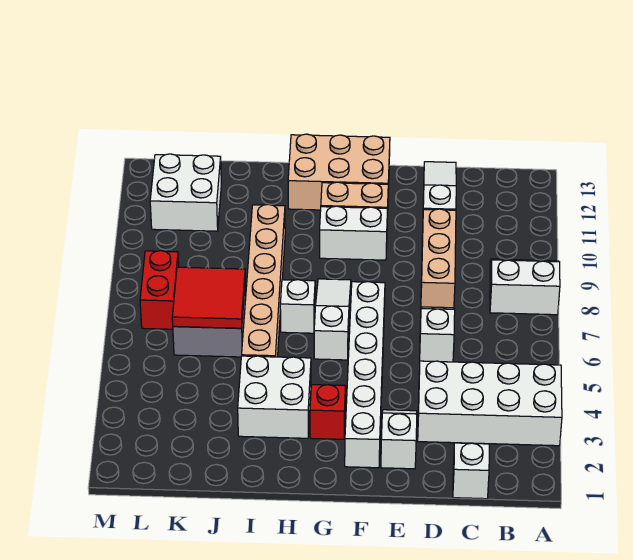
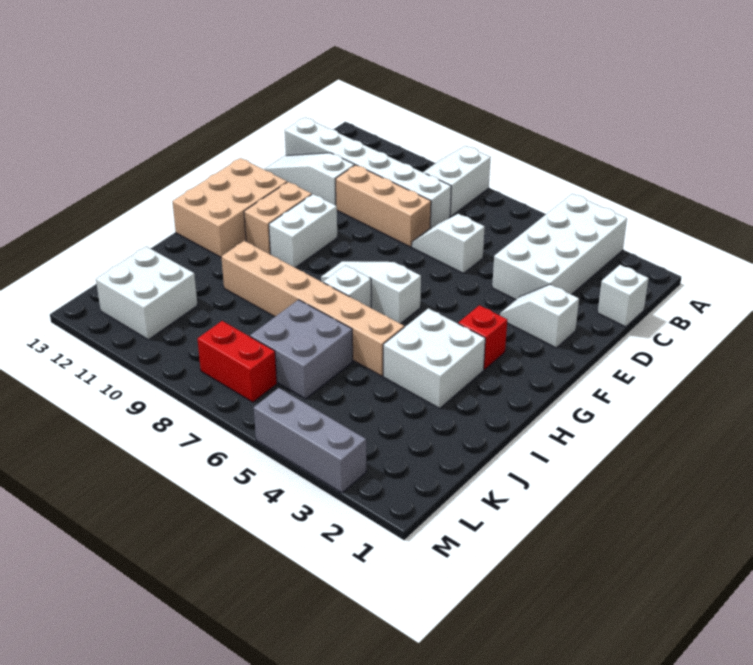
white brick F2:F7 level 1 -> white brick C8:C13 level 1
red tile J6:K7 level 2 -> none
none -> grey brick M3:M5 level 1

